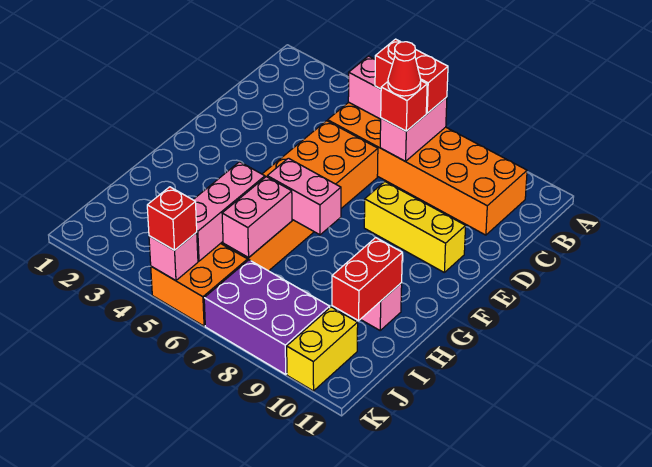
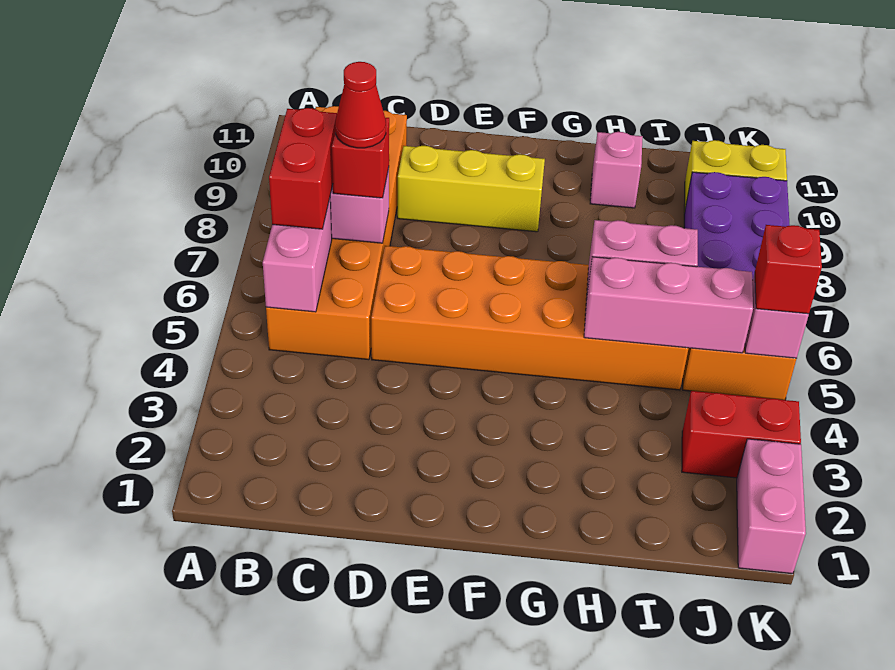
yellow brick E8:E10 level 1 -> yellow brick D9:F9 level 1
pink brick G6:G7 level 2 -> pink brick K1:K2 level 1
red brick H10:I10 level 2 -> red brick J3:K3 level 1

